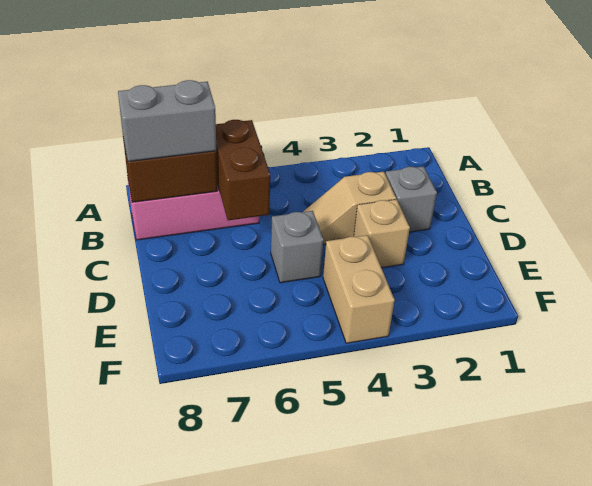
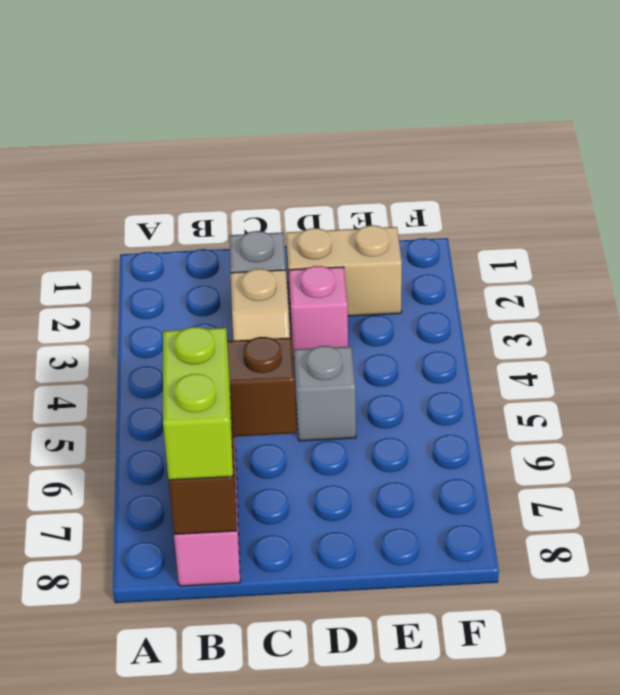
grey brick B7:B8 level 3 -> lime brick B7:B8 level 3
tan brick D3 level 1 -> pink brick D3 level 1
tan brick E4:F4 level 1 -> tan brick D2:E2 level 1

